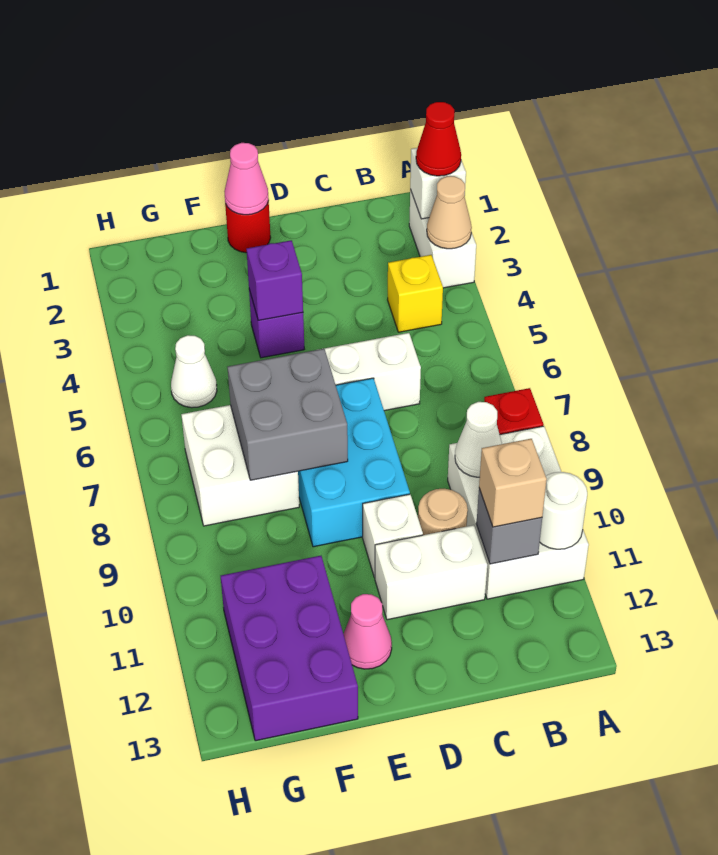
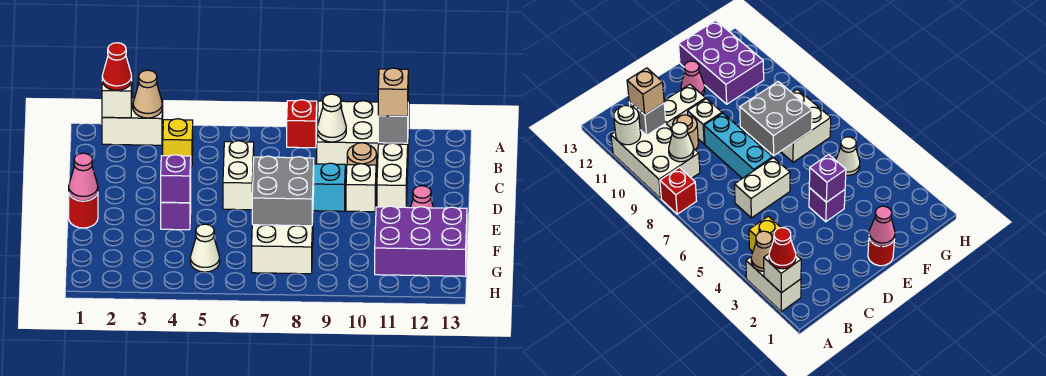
cyan brick D7:E9 level 1 -> cyan brick D7:D9 level 1

